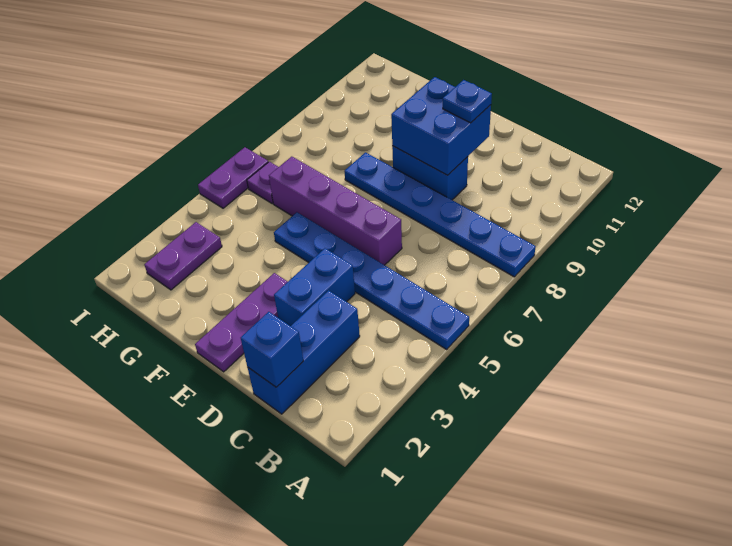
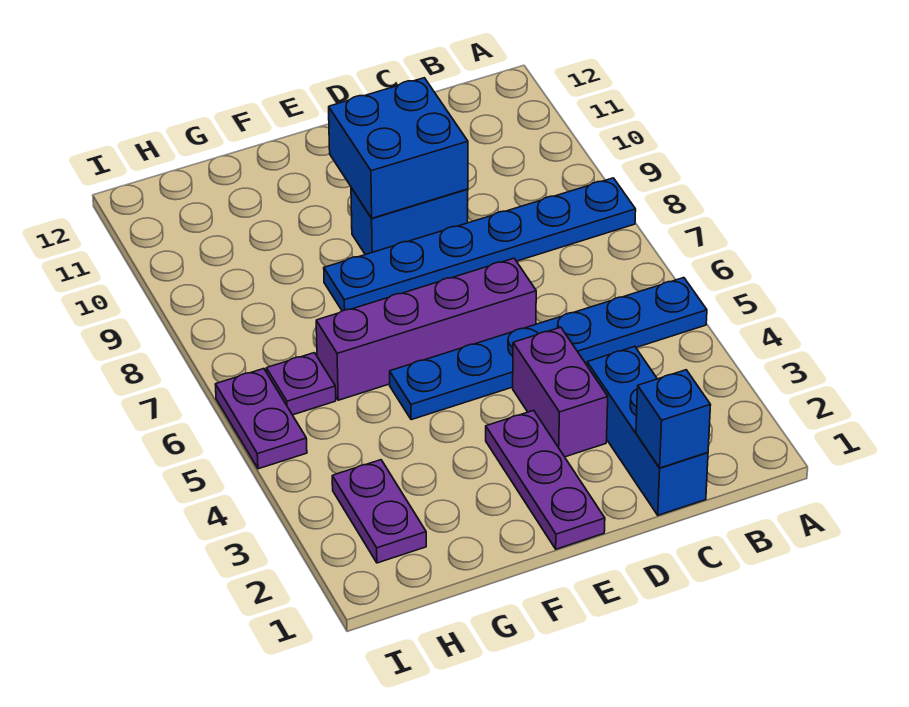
blue brick D3:D4 level 1 -> purple brick D3:D4 level 1
blue plate D10 level 3 -> none

